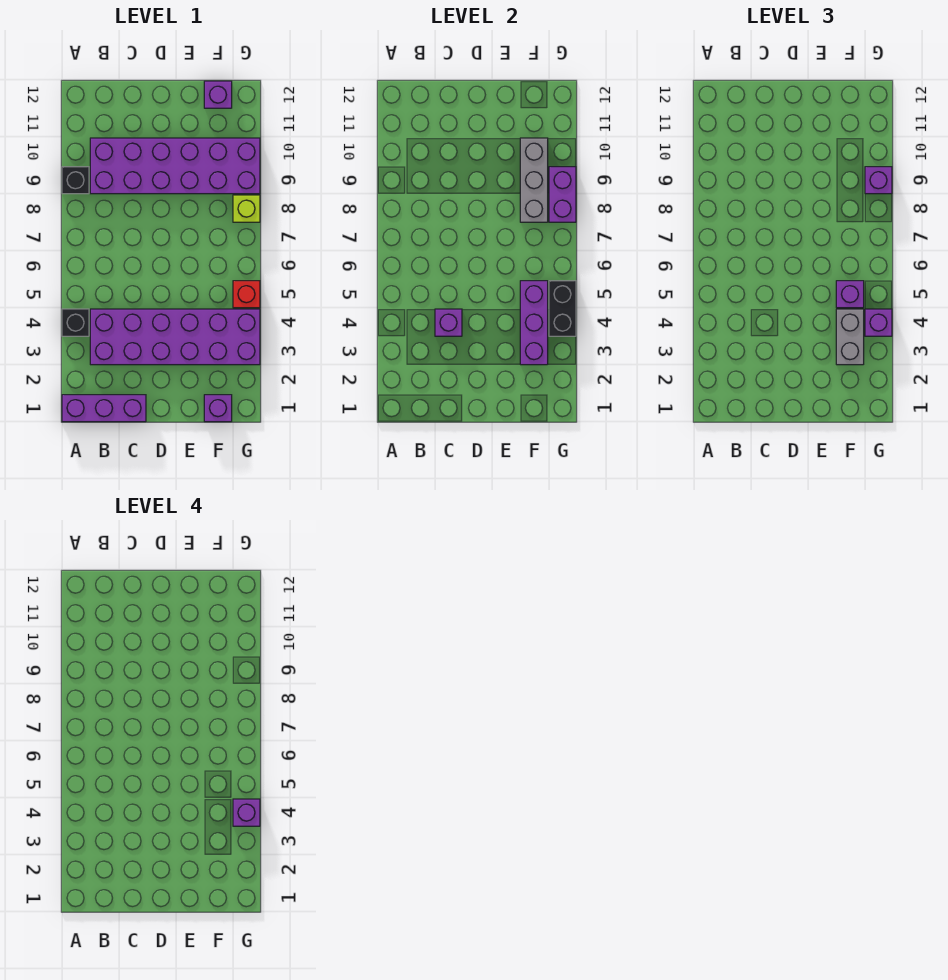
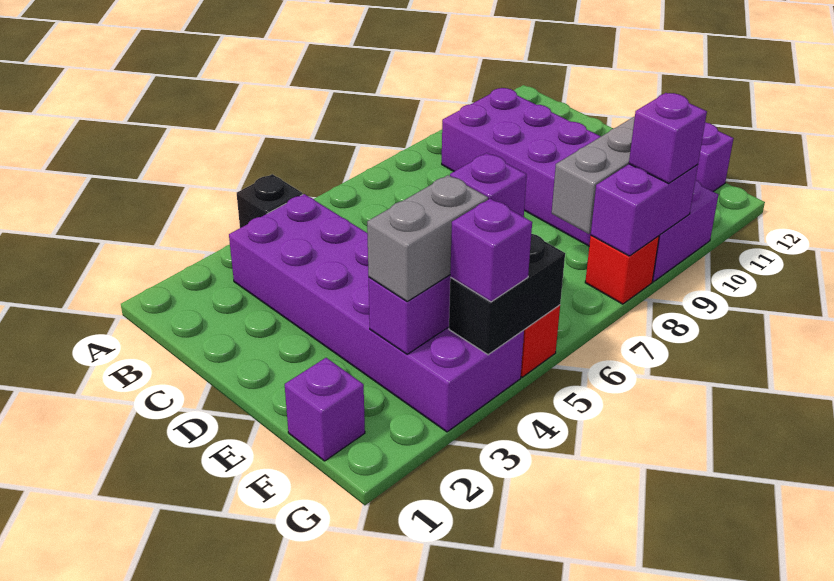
purple brick A1:C1 level 1 -> none
black brick A9 level 1 -> none
purple brick C4 level 2 -> none
purple brick G4 level 4 -> none
lime brick G8 level 1 -> red brick G8 level 1

